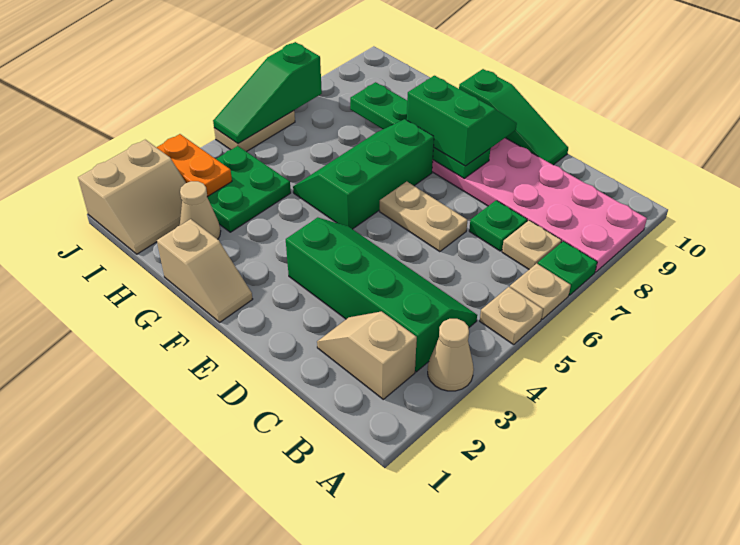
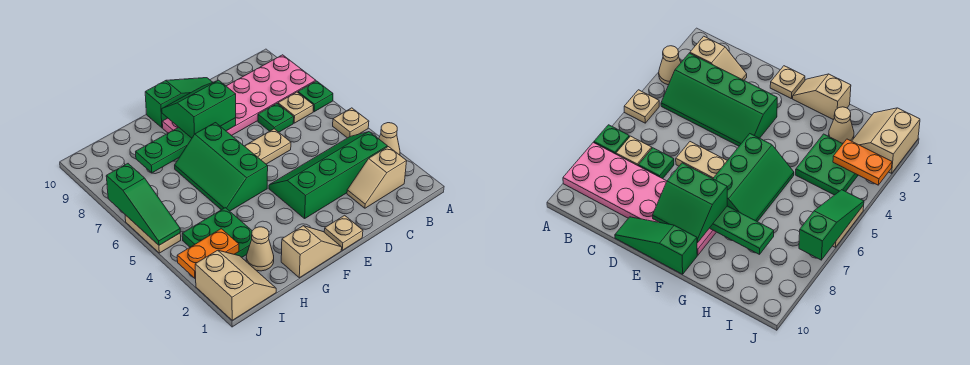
tan plate A6 level 1 -> tan plate E1 level 1

